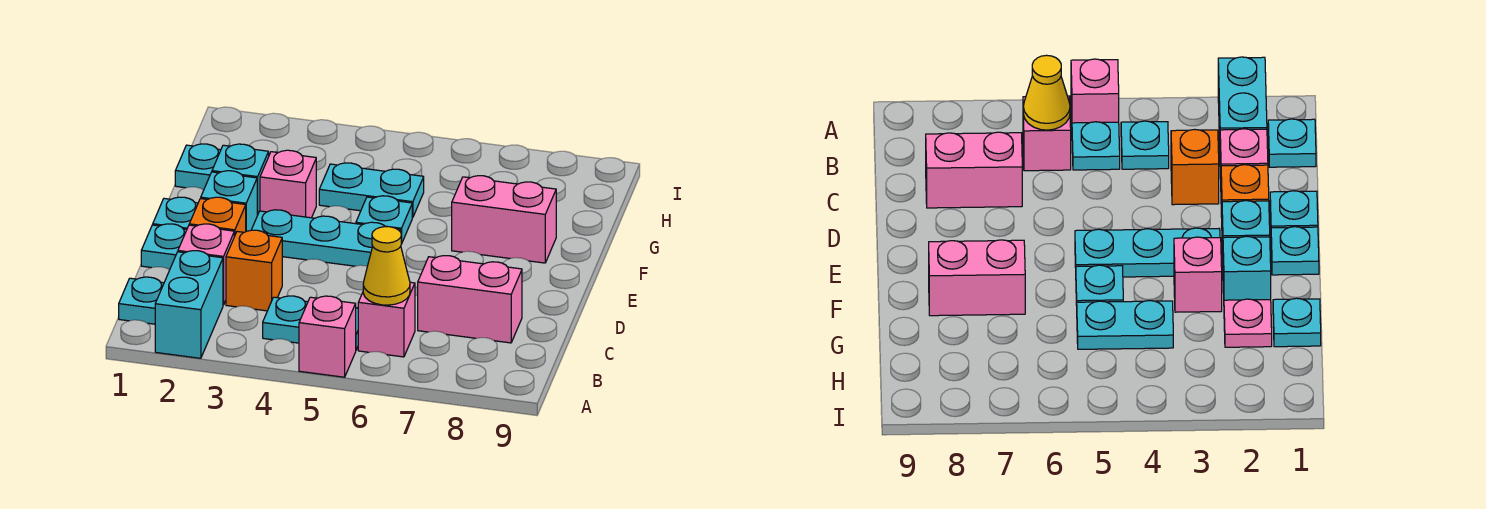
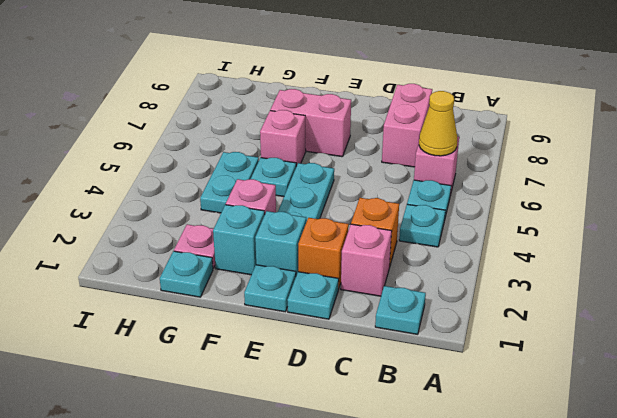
cyan brick A2:B2 level 1 -> none
pink brick A5 level 1 -> pink brick F6 level 1
pink brick F7:F8 level 1 -> pink brick E7:F7 level 1

